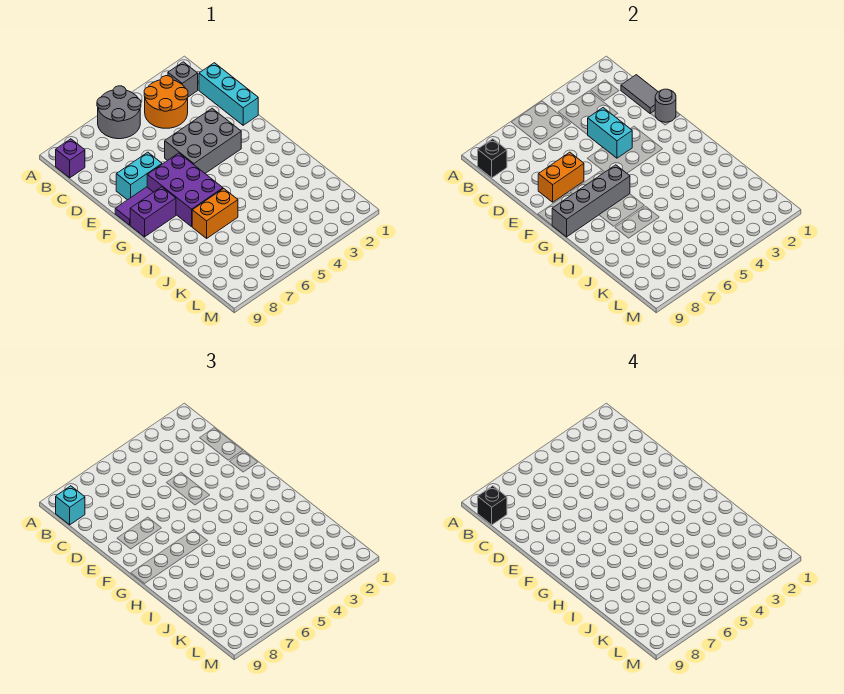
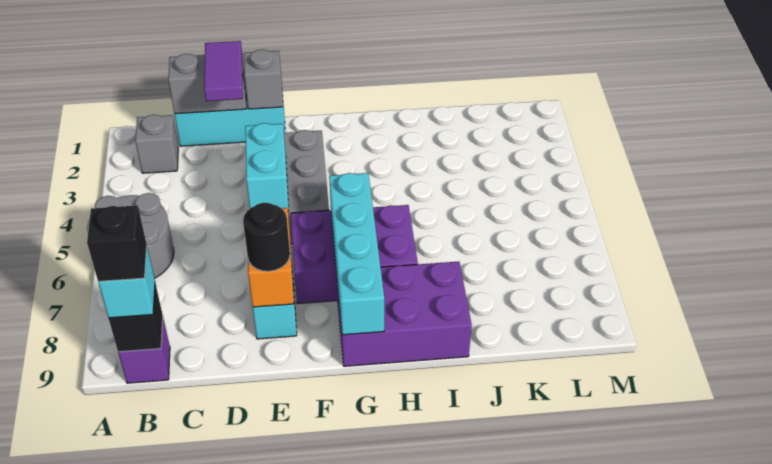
orange round brick B3:C4 level 1 -> none
grey tile C1:D1 level 2 -> grey brick C1:D1 level 2
cyan brick D4:E4 level 2 -> cyan brick E4:E5 level 2
grey round brick E1 level 2 -> grey brick E1 level 2
none -> black round brick E8 level 3
purple tile F8:F9 level 1 -> purple tile D1:D2 level 3
grey brick G6:G9 level 2 -> cyan brick G6:G9 level 2
purple brick G8:G9 level 1 -> purple brick G8:I9 level 1
orange brick I6:I7 level 1 -> none

